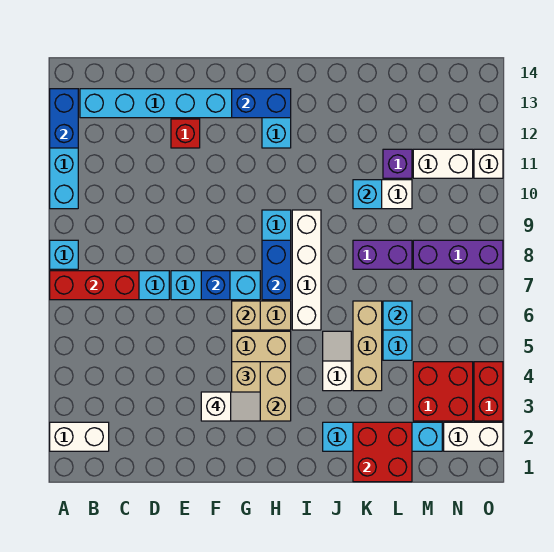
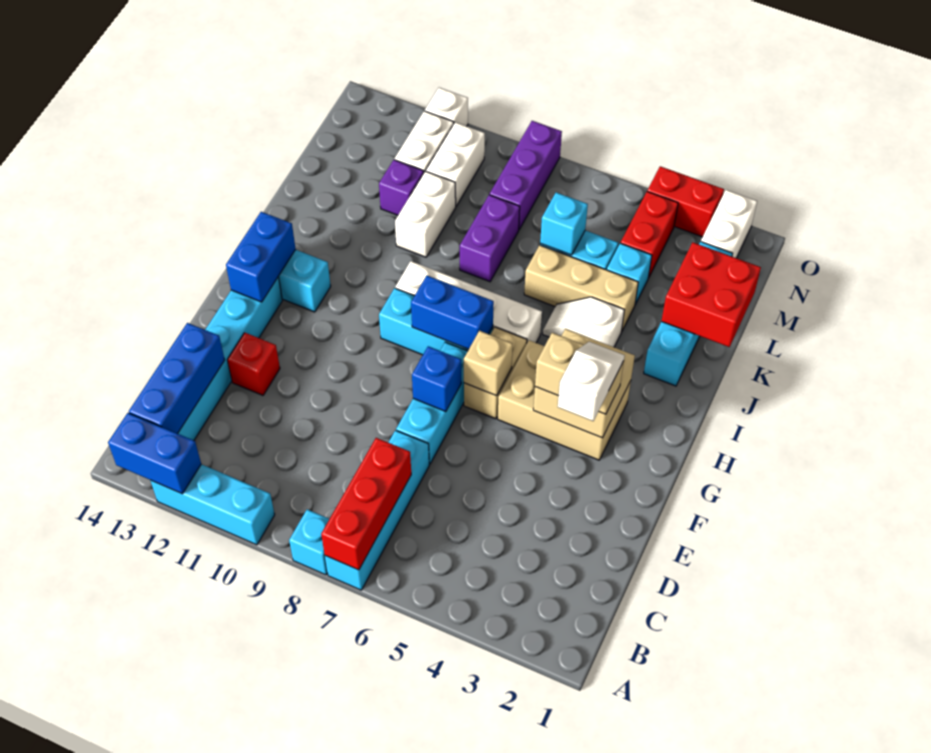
white brick A2:B2 level 1 -> white brick M10:N10 level 1
none -> blue brick B13:D13 level 2
cyan brick K10 level 2 -> cyan brick L4 level 1
red brick M3:N4 level 1 -> red brick M4:N4 level 1

